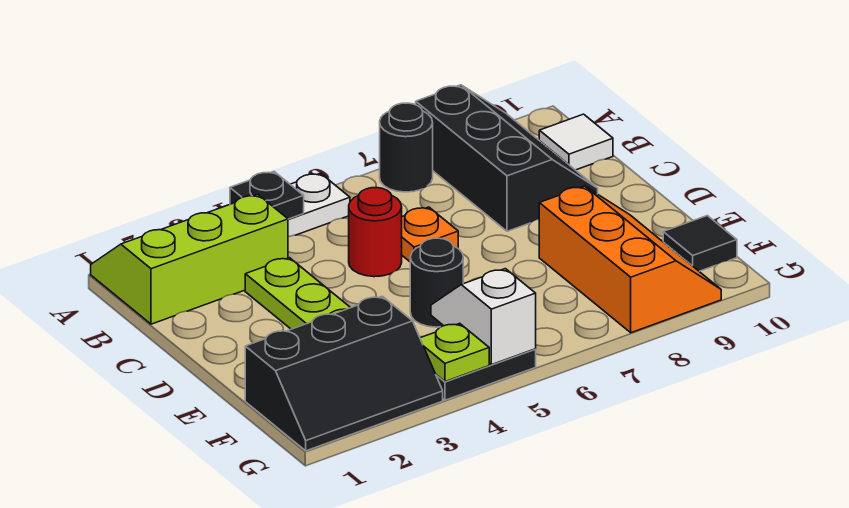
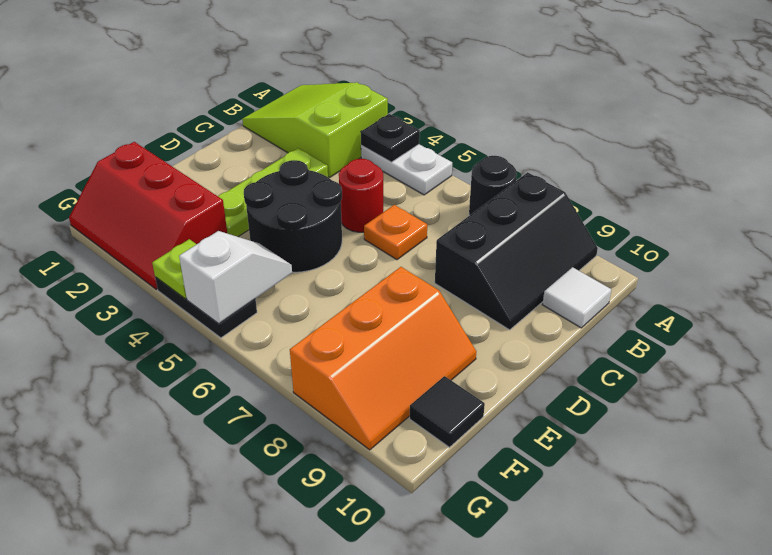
lime slope A1:B3 level 1 top B -> lime slope A1:B3 level 1 top 3
black round brick E5 level 1 -> black round brick D4:E5 level 1
black slope F1:G3 level 1 top F -> red slope F1:G3 level 1 top F

